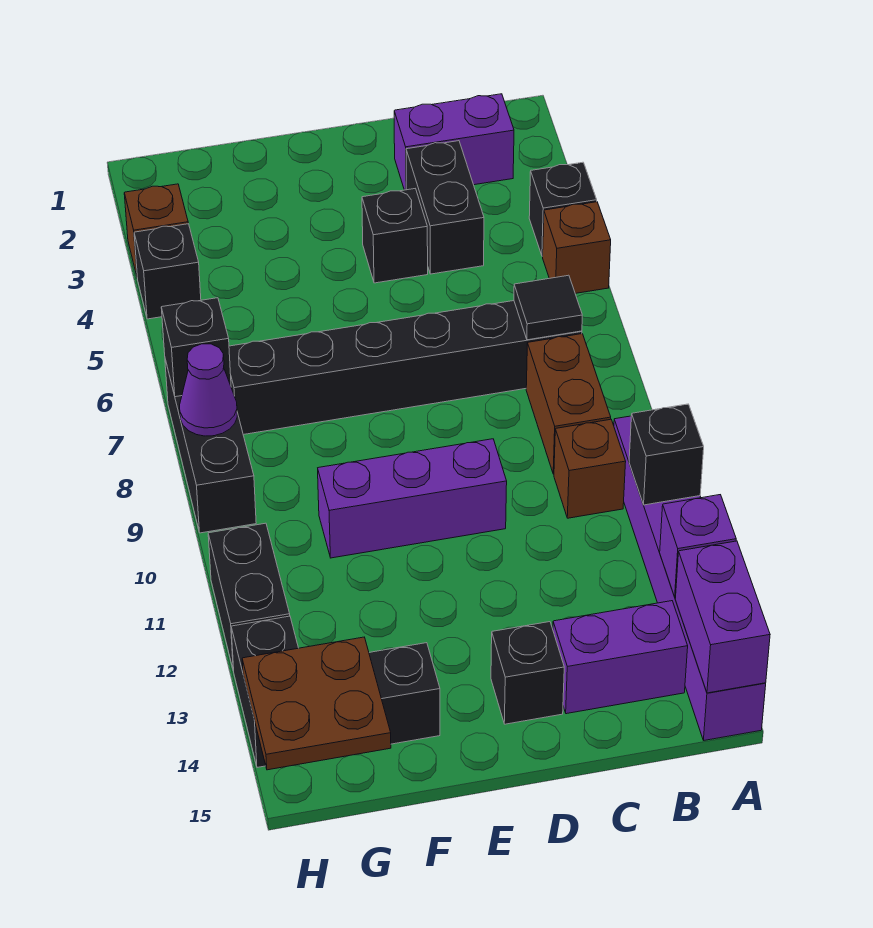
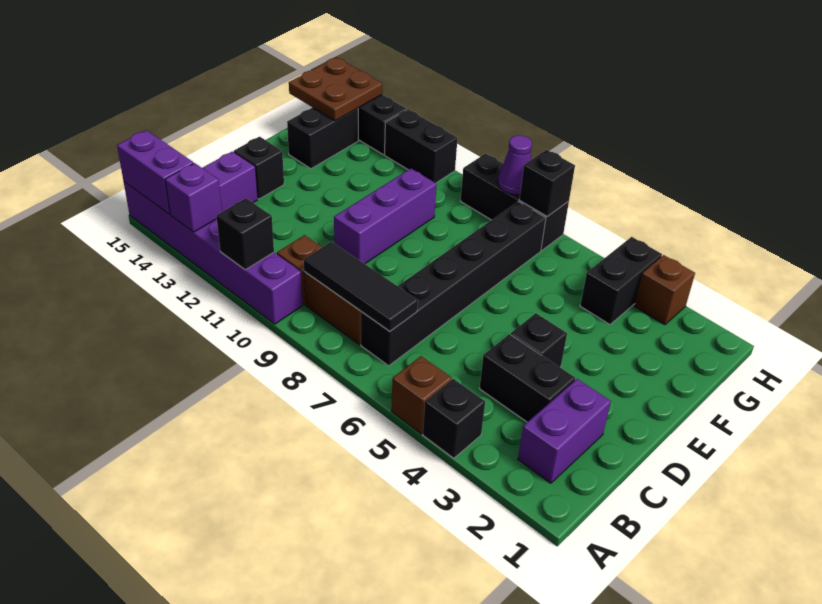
black tile B7 level 2 -> black tile B7:B9 level 2
black brick H4 level 1 -> black brick G4:H4 level 1

